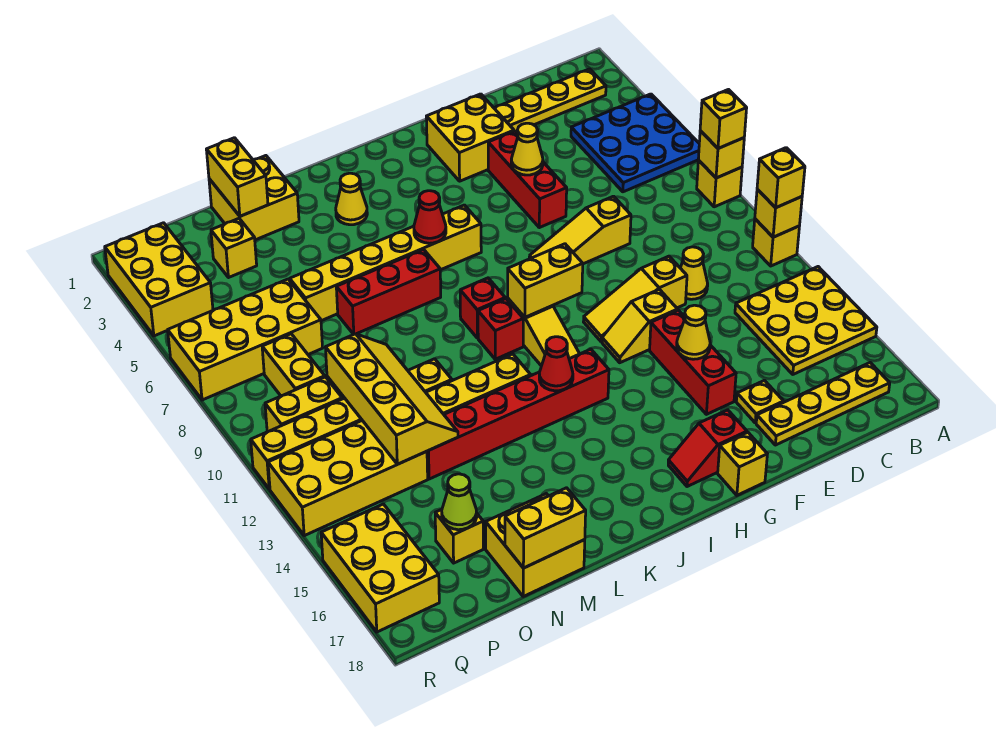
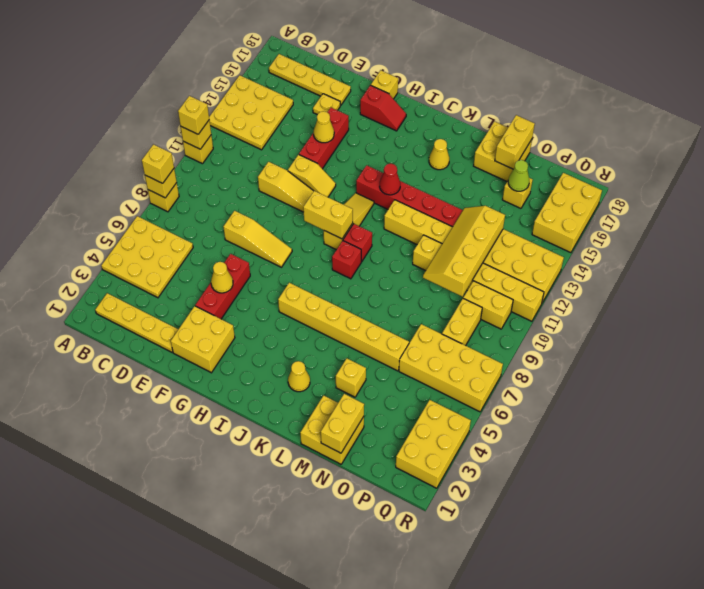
blue plate A4:C6 level 1 -> yellow plate A4:C6 level 1
yellow cone D11 level 1 -> yellow cone K16 level 1
red cone J6 level 2 -> none
red brick K7:M7 level 1 -> none
yellow brick M18:N18 level 2 -> yellow brick N17:N18 level 2
yellow brick O3 level 1 -> yellow brick M4 level 1

